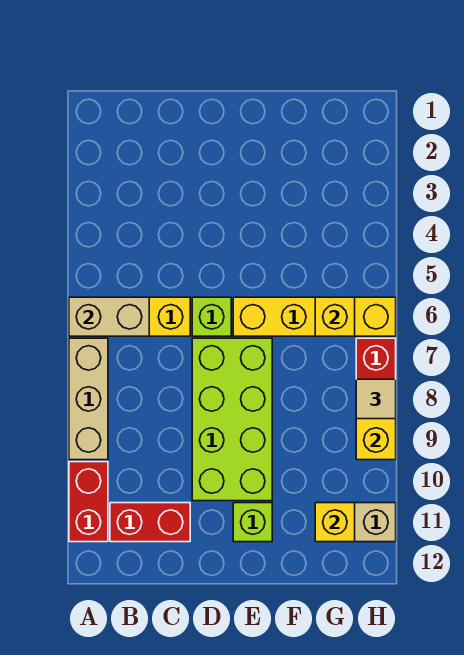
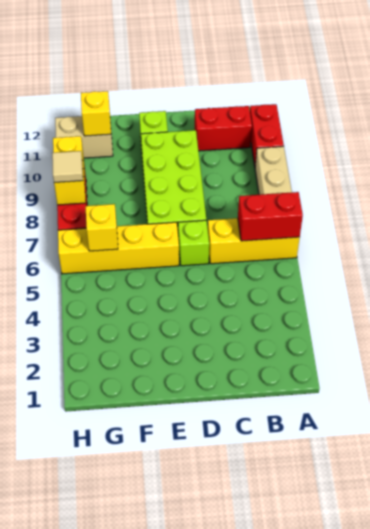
tan brick A6:B6 level 2 -> red brick A6:B6 level 2

